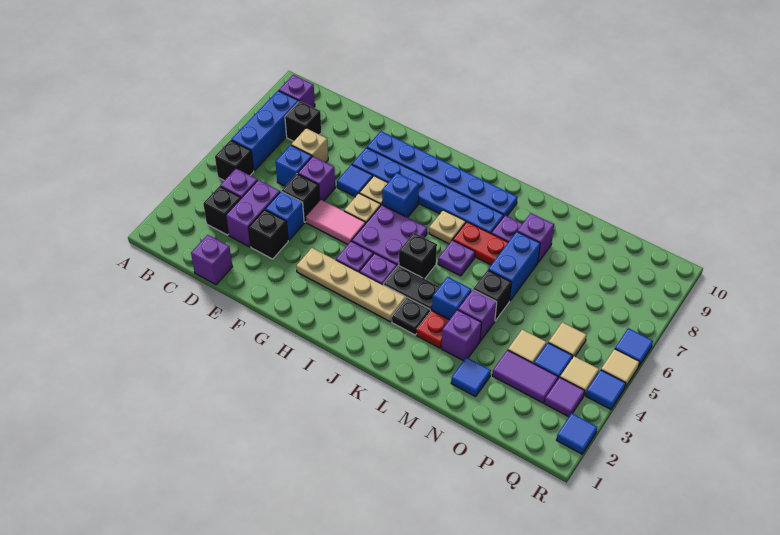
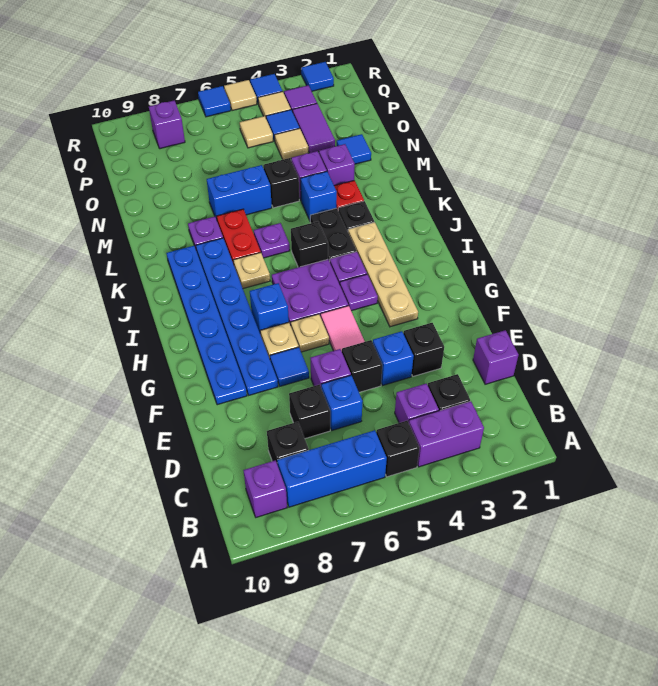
purple brick D3:D4 level 1 -> purple brick B3:B4 level 1
tan brick D7 level 1 -> black brick D7 level 1
purple brick M8 level 1 -> purple brick Q8 level 1

